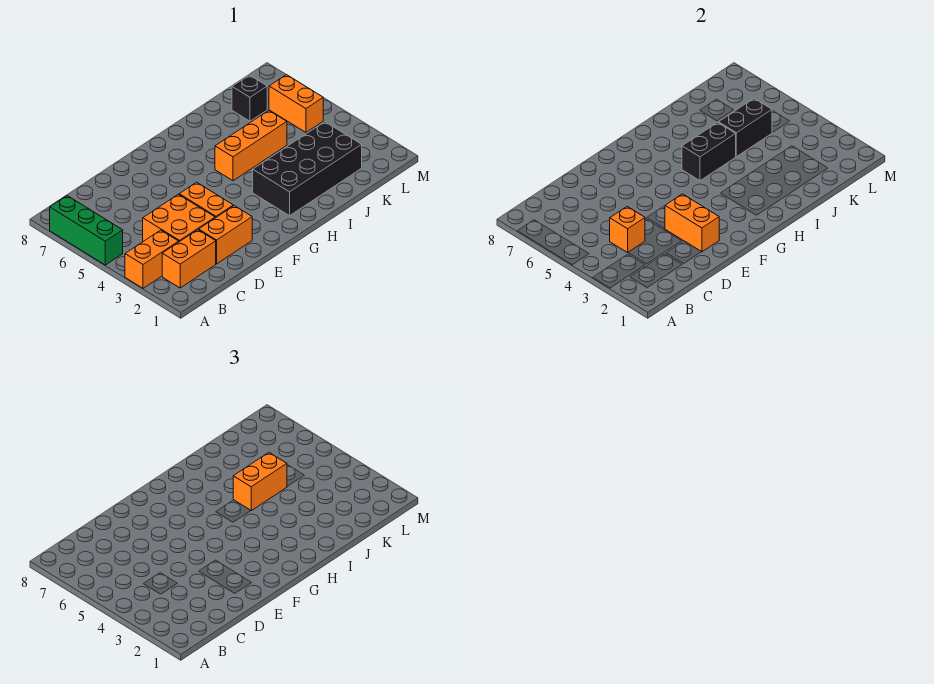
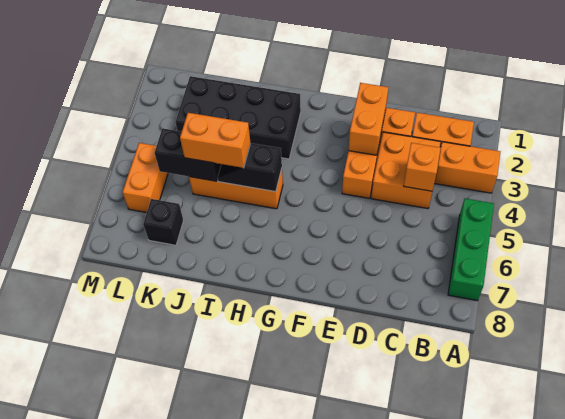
black brick H5:I5 level 2 -> black slope H5:I5 level 2 top H

